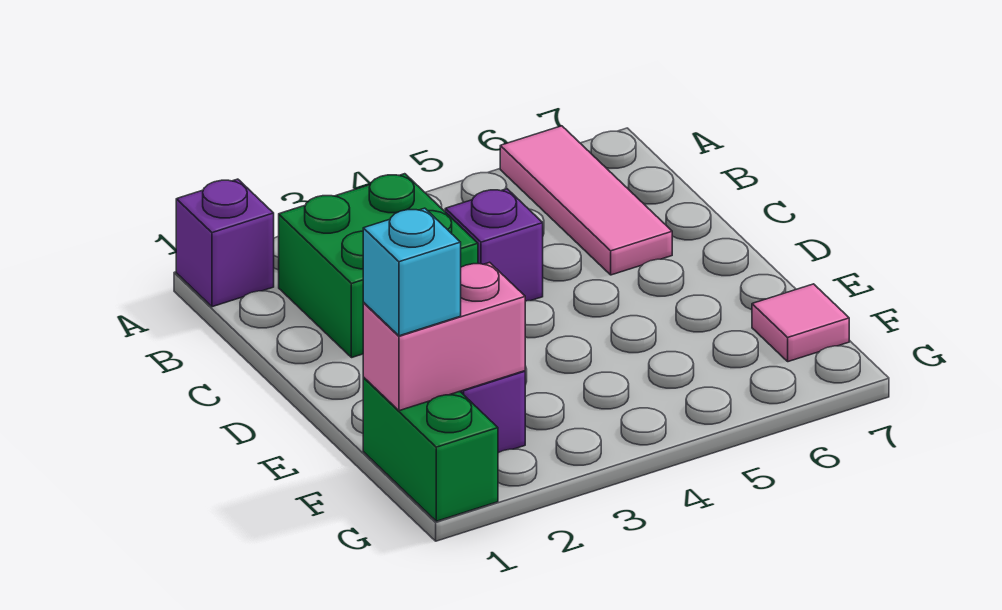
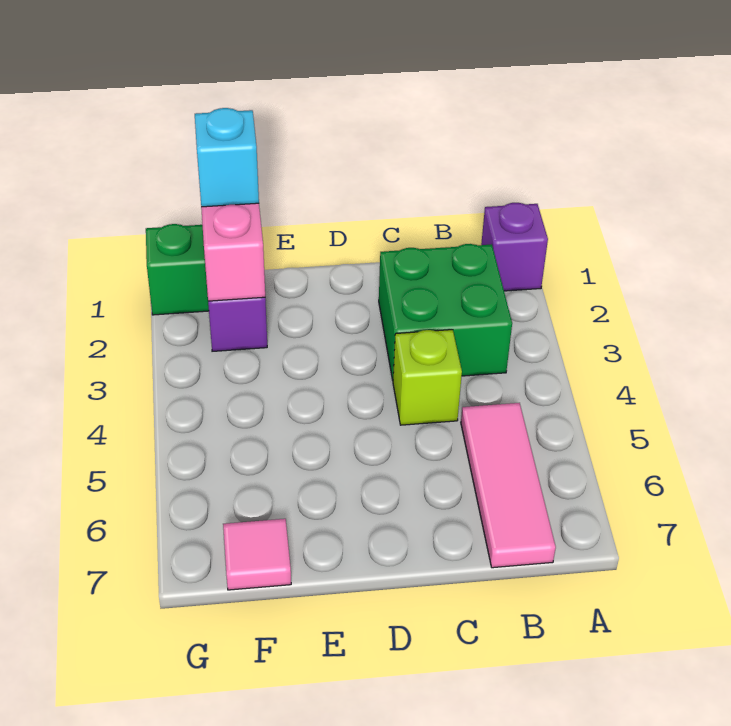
pink tile A6:C6 level 1 -> pink tile B5:B7 level 1
purple brick C4 level 1 -> lime brick C4 level 1

